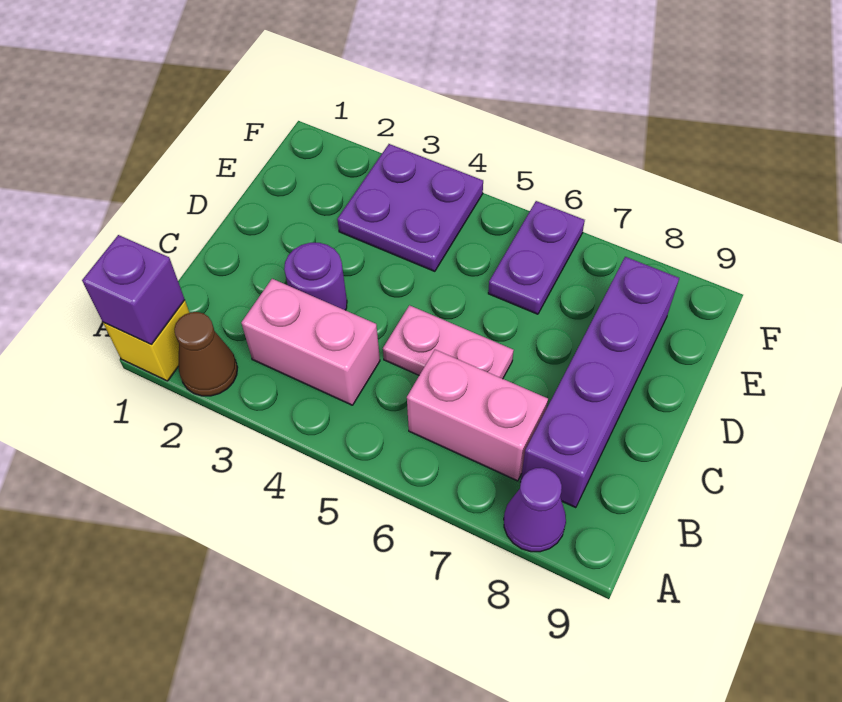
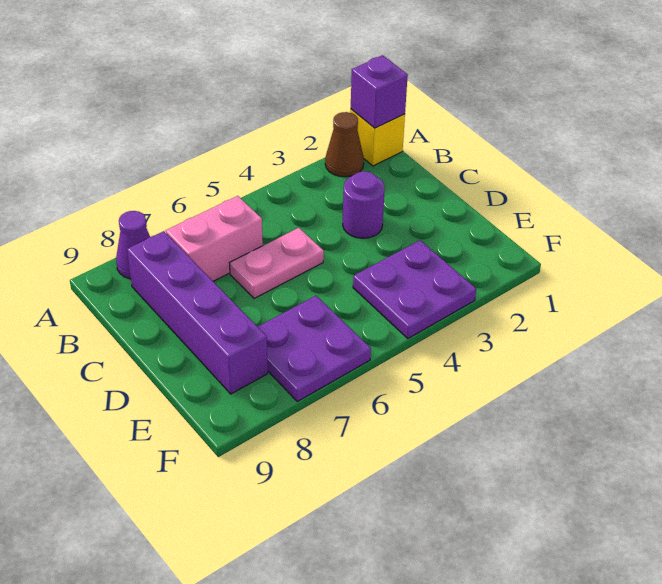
pink brick B3:B4 level 1 -> none
purple plate E6:F6 level 1 -> purple plate E6:F7 level 1

